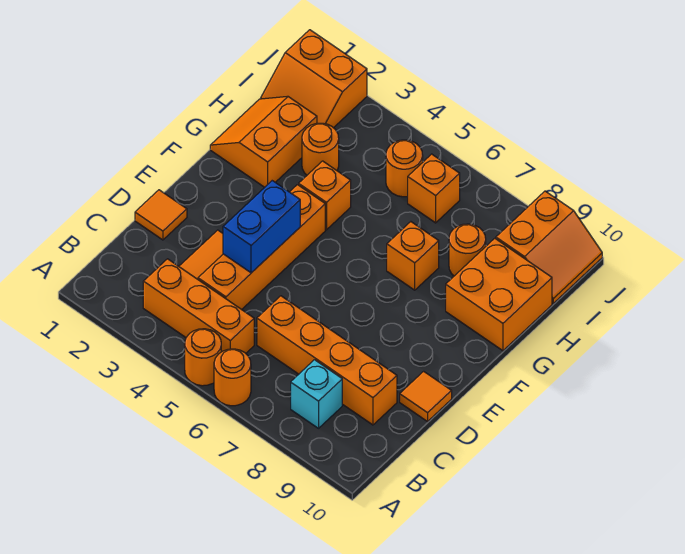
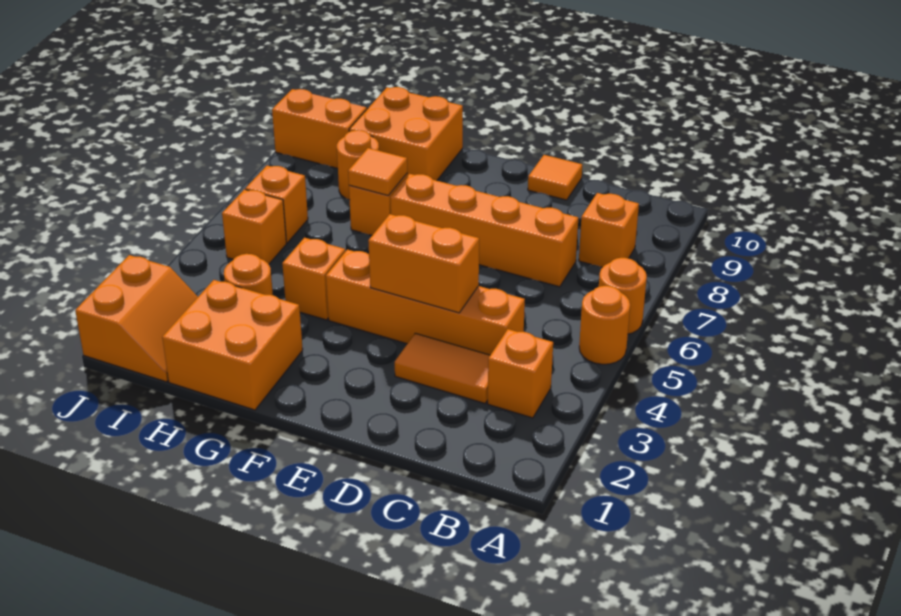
orange brick B3:B5 level 1 -> orange brick B3 level 1
cyan brick B8 level 1 -> orange brick B8 level 1
orange brick C6:C9 level 1 -> orange brick C7:F7 level 1
orange tile D1 level 1 -> orange tile G7 level 2
blue brick D4:E4 level 2 -> orange brick D4:E4 level 2
orange slope G1:H2 level 1 top 2 -> orange brick G1:H2 level 1
orange round brick I5 level 1 -> orange brick I5 level 1

